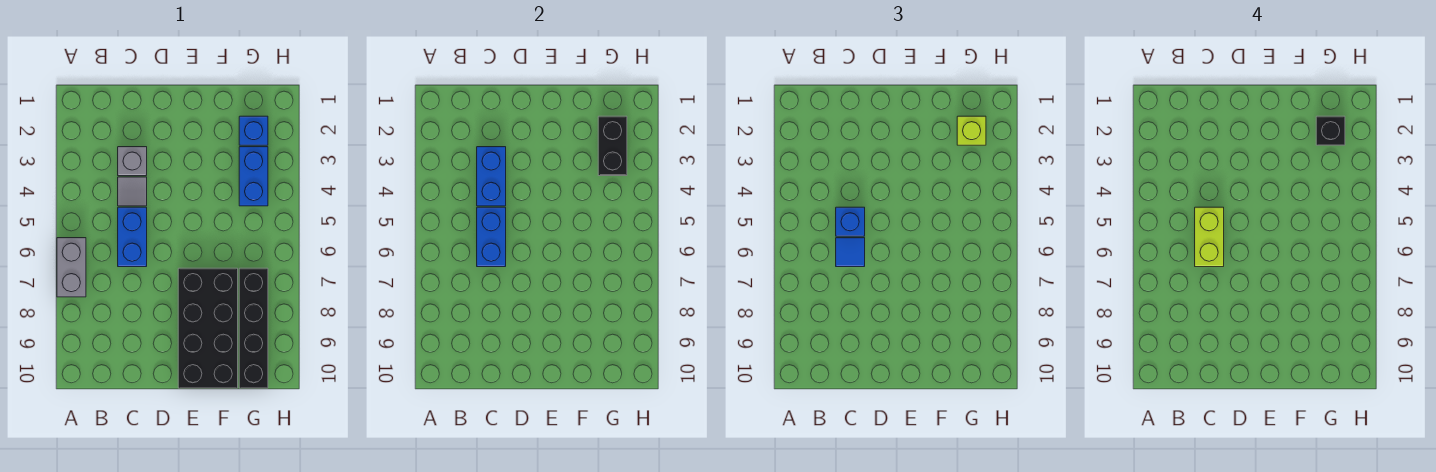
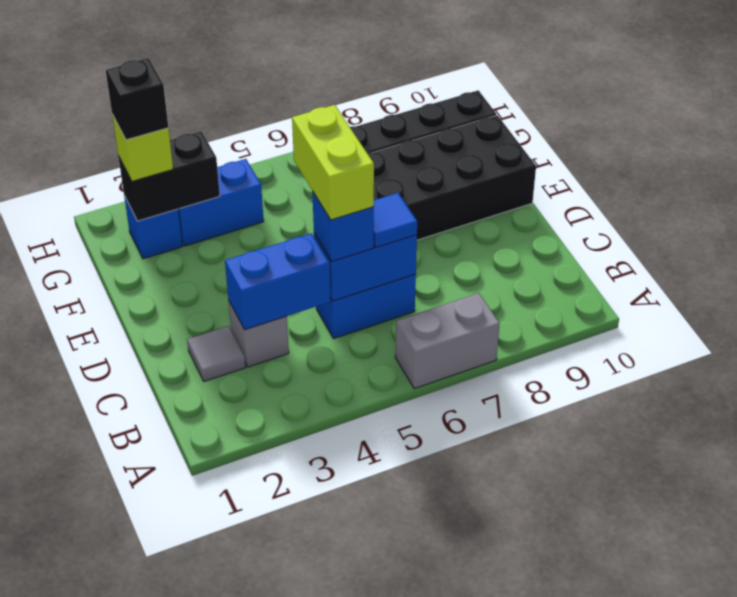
grey tile C4 level 1 -> grey tile C2 level 1
lime brick C5:C6 level 4 -> lime brick C5:D5 level 4

